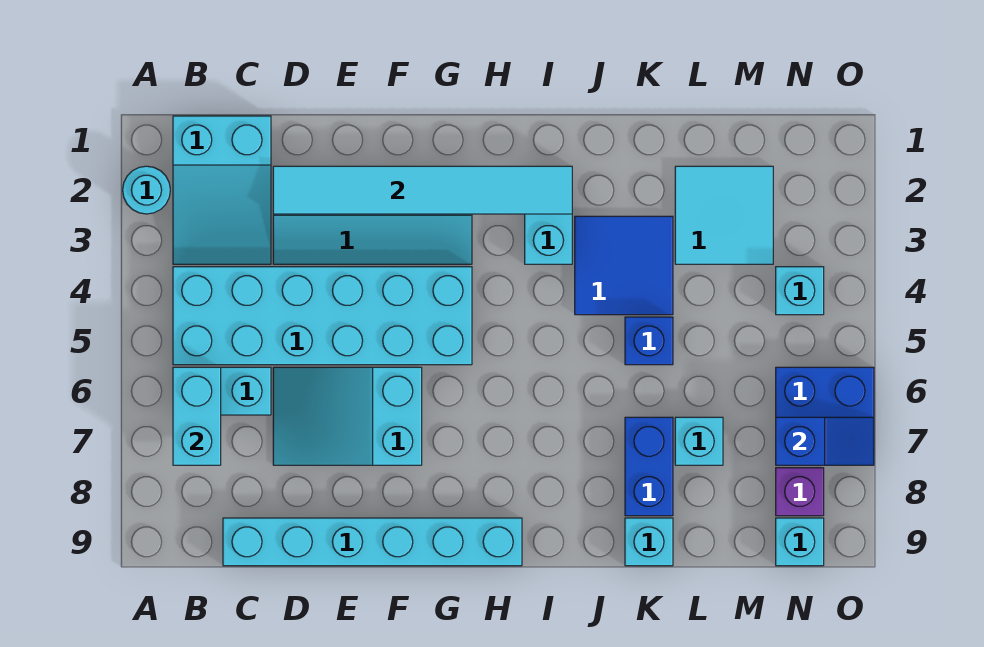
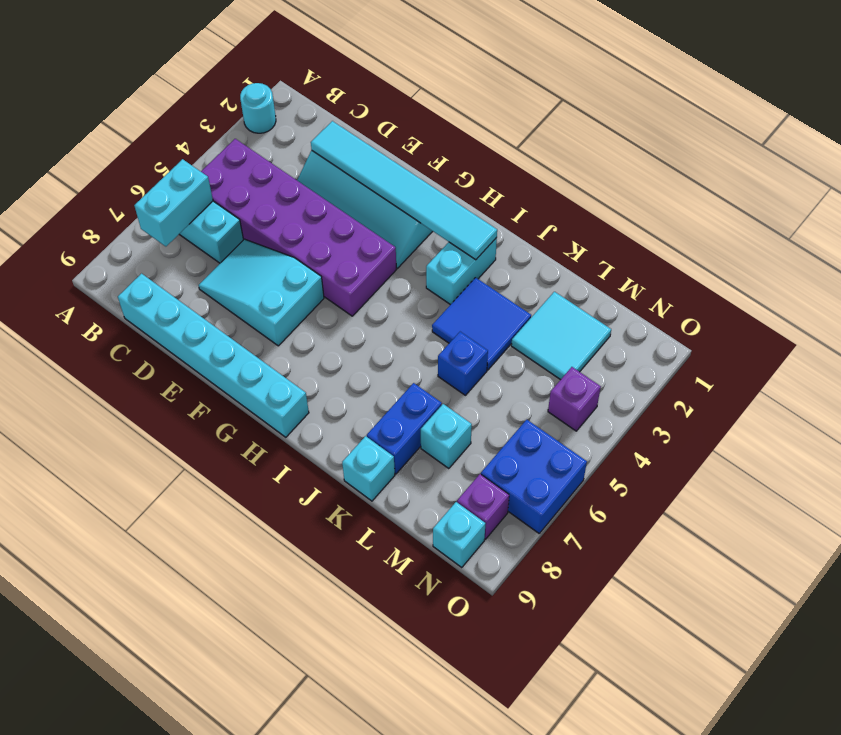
cyan slope B1:C3 level 1 top 1 -> none
cyan brick B4:G5 level 1 -> purple brick B4:G5 level 1
cyan brick N4 level 1 -> purple brick N4 level 1
blue slope N7:O7 level 2 top N -> none

